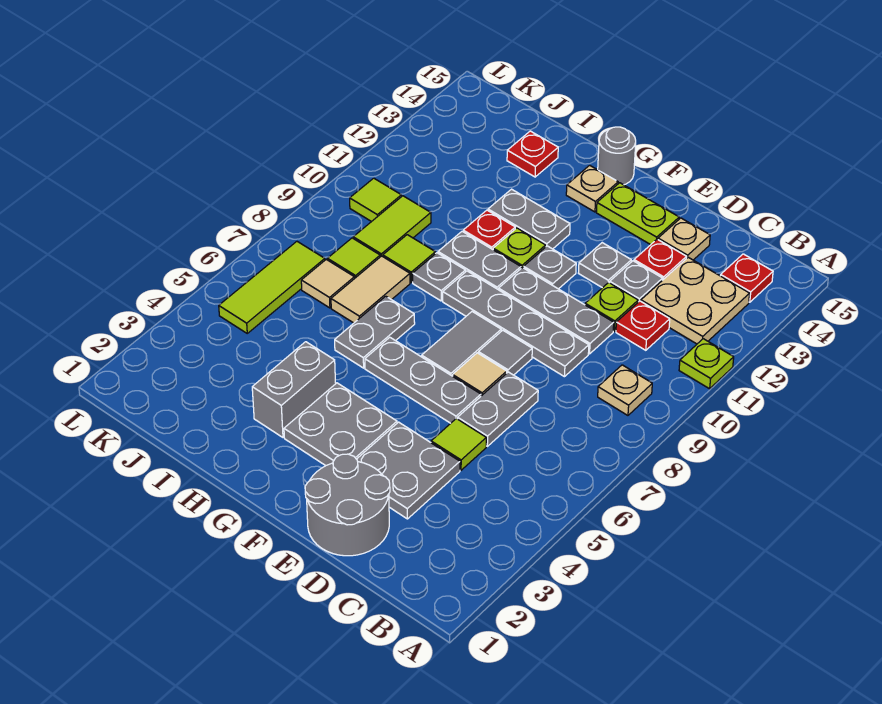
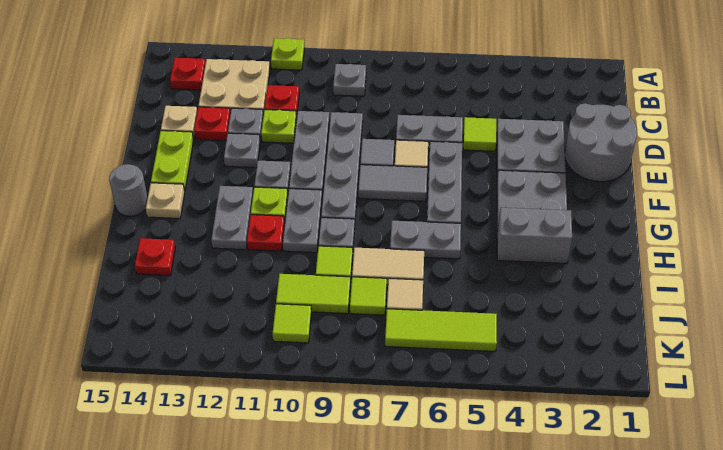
tan plate B9 level 1 -> grey plate B9 level 1

